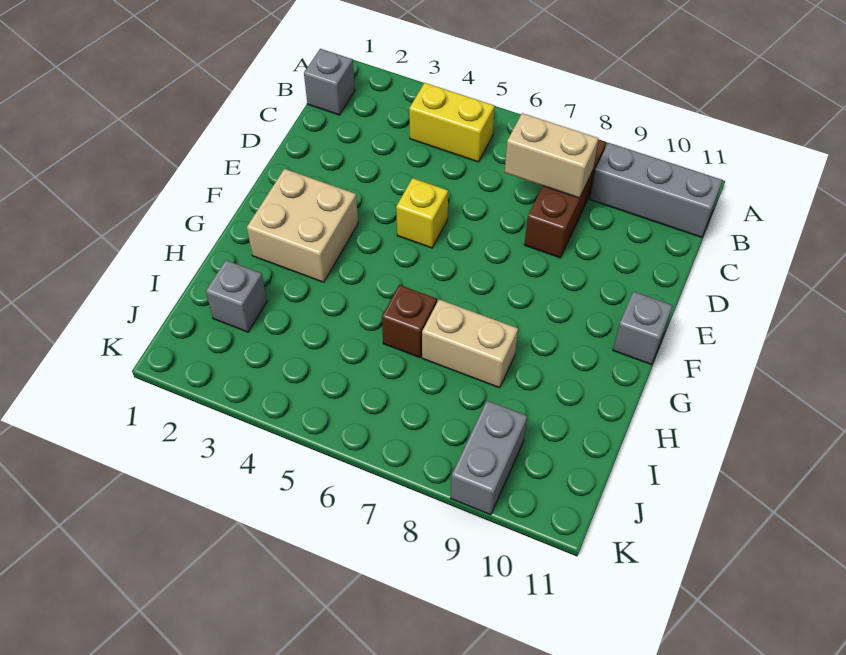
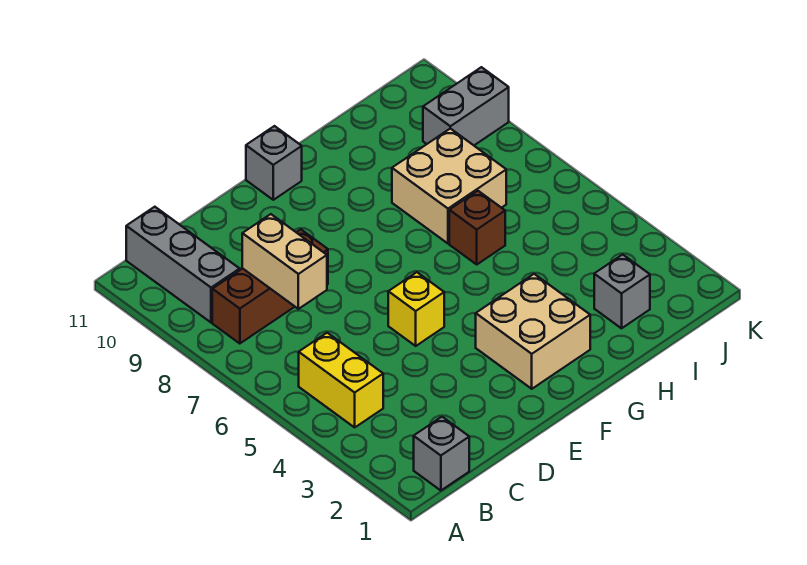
tan brick H7:H8 level 1 -> tan brick H7:I8 level 1

